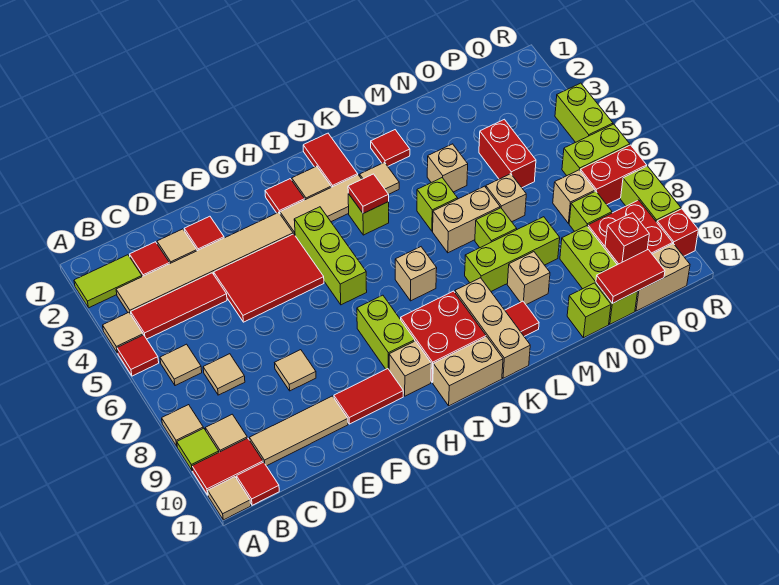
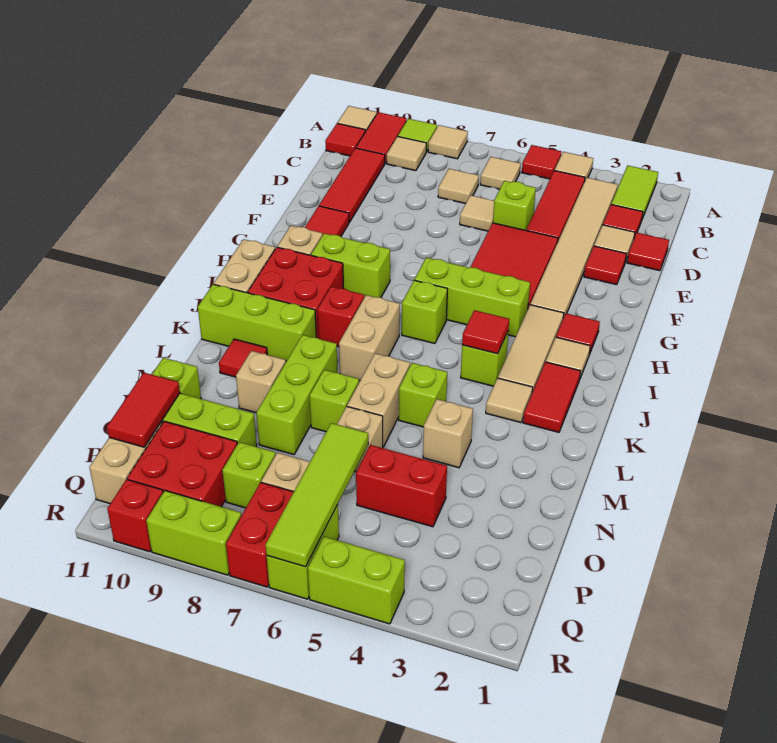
tan tile C10:E10 level 1 -> red tile C10:E10 level 1
none -> lime brick D5 level 1
tan tile E8 level 1 -> tan tile D6 level 1
none -> lime brick I6 level 1
red tile J1:J2 level 1 -> red tile J2:K2 level 1
tan brick J7 level 1 -> tan brick J7:K7 level 1
tan brick K9:K11 level 1 -> lime brick K9:K11 level 1
red tile L2 level 1 -> red tile D1 level 1
none -> lime tile O6:R6 level 2
red brick P10 level 2 -> red brick J8 level 1

